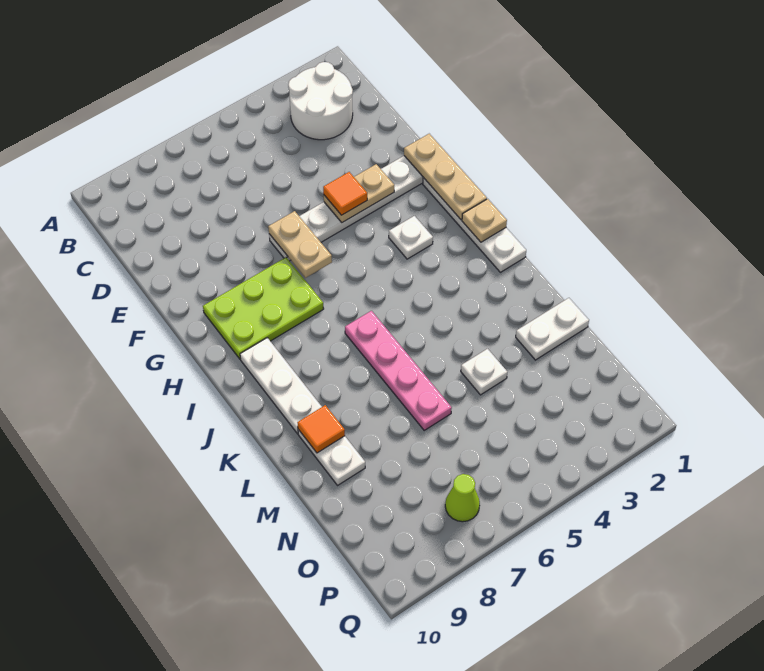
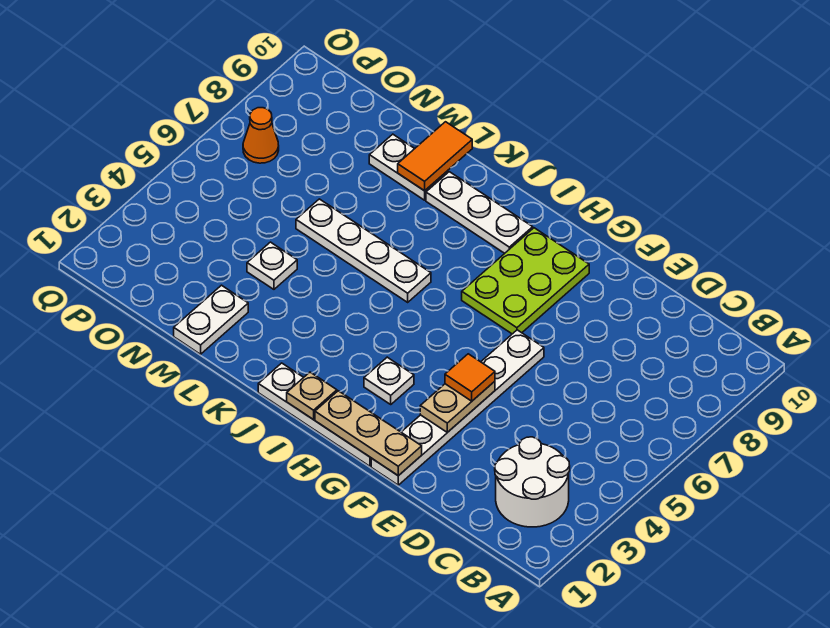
tan plate F6:G6 level 2 -> none
pink plate J6:M6 level 1 -> white plate J6:M6 level 1
orange tile L9 level 2 -> orange tile L9:L10 level 2
lime cone P7 level 1 -> orange cone P7 level 1

